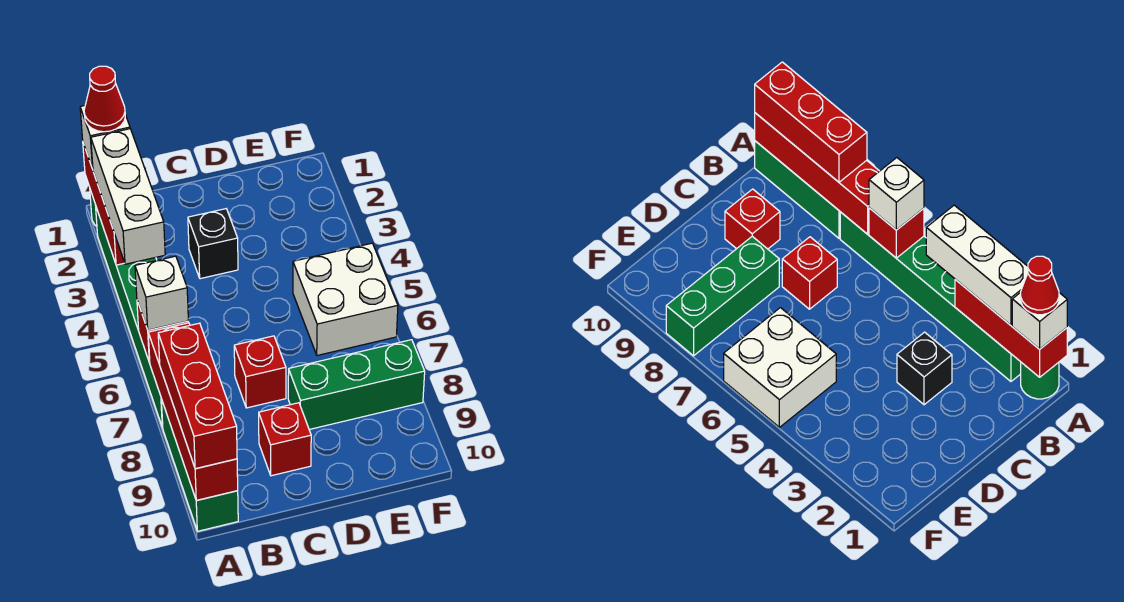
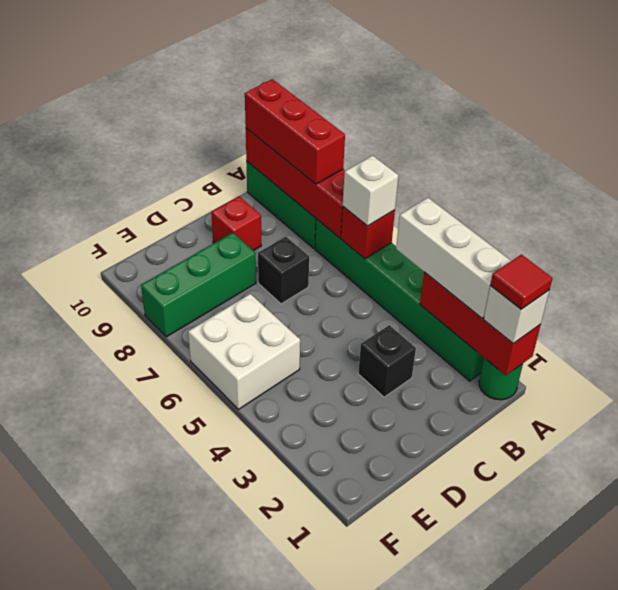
red cone A1 level 4 -> red tile A1 level 4
red brick C7 level 1 -> black brick C7 level 1

